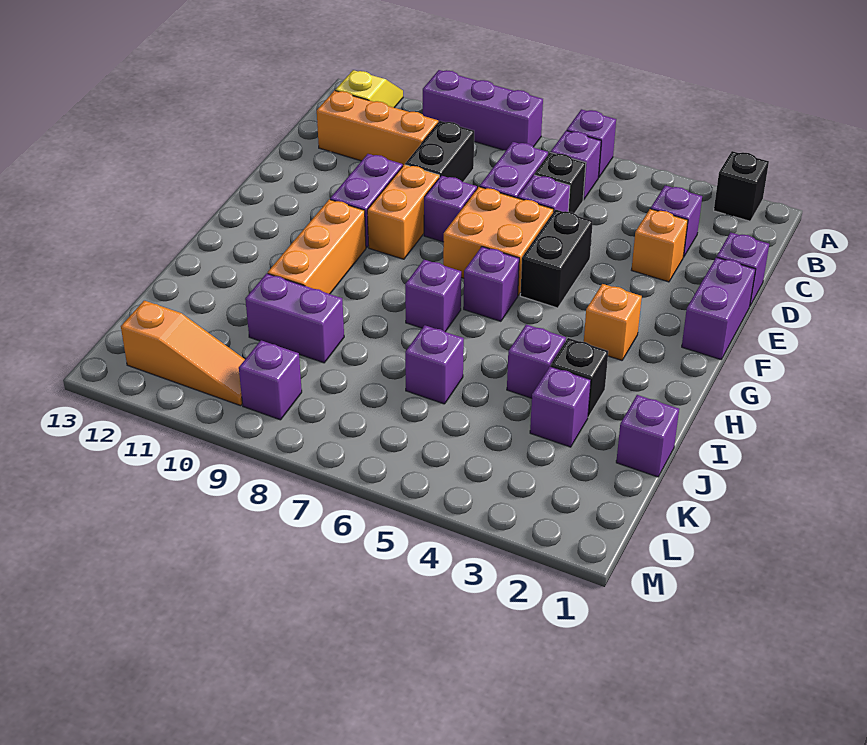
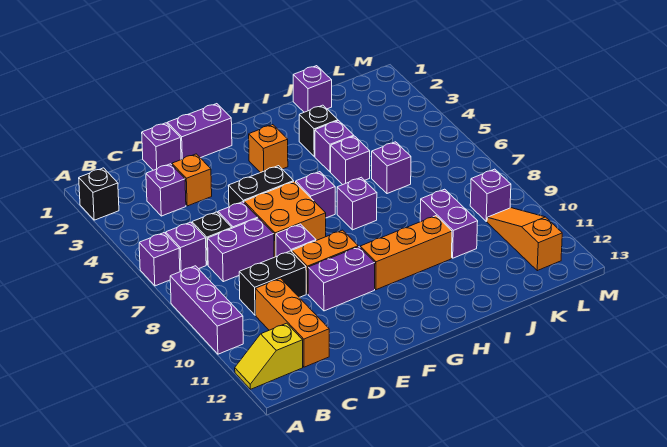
purple brick J3 level 1 -> purple brick I5 level 1

